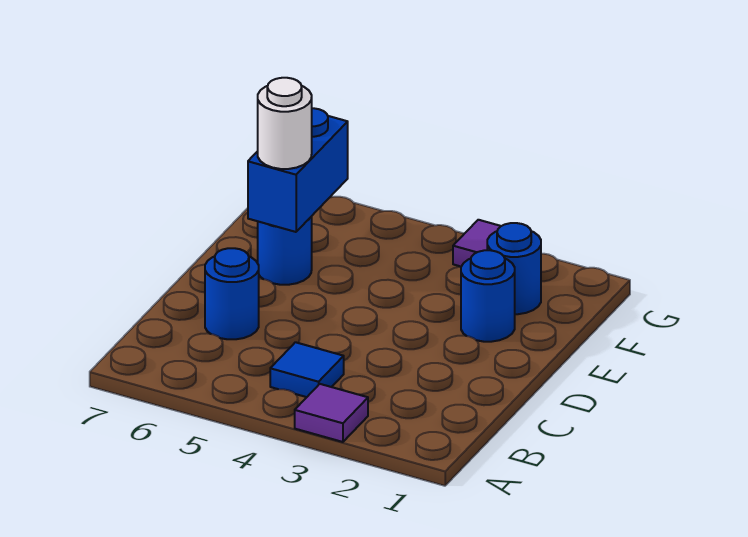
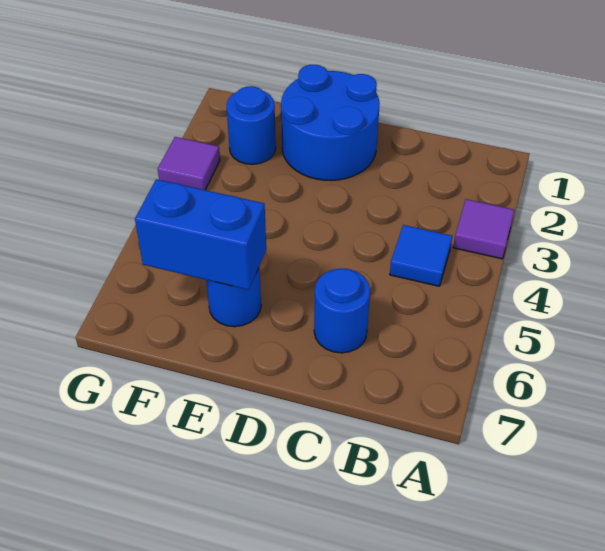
blue round brick E2 level 1 -> blue round brick D1:E2 level 1
white round brick E6 level 3 -> none

